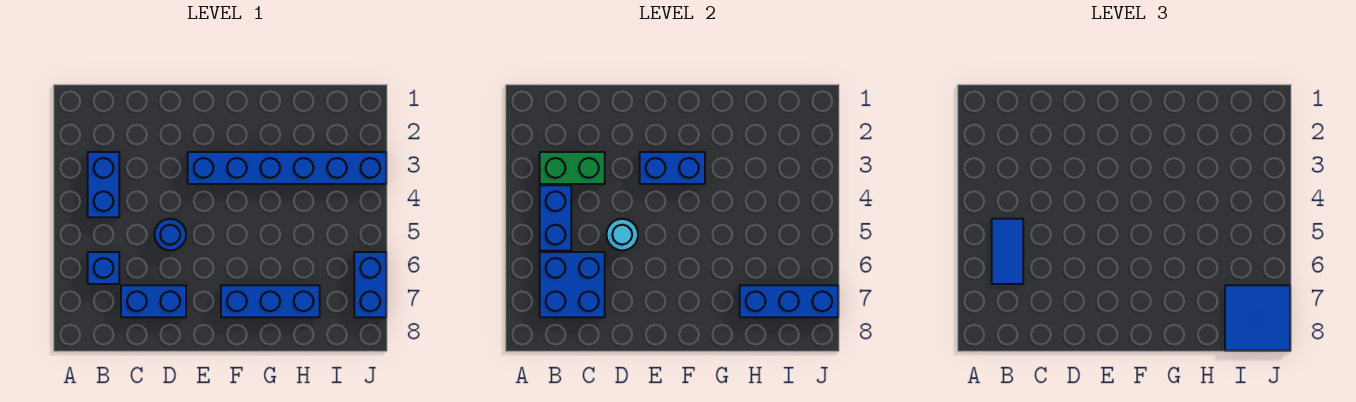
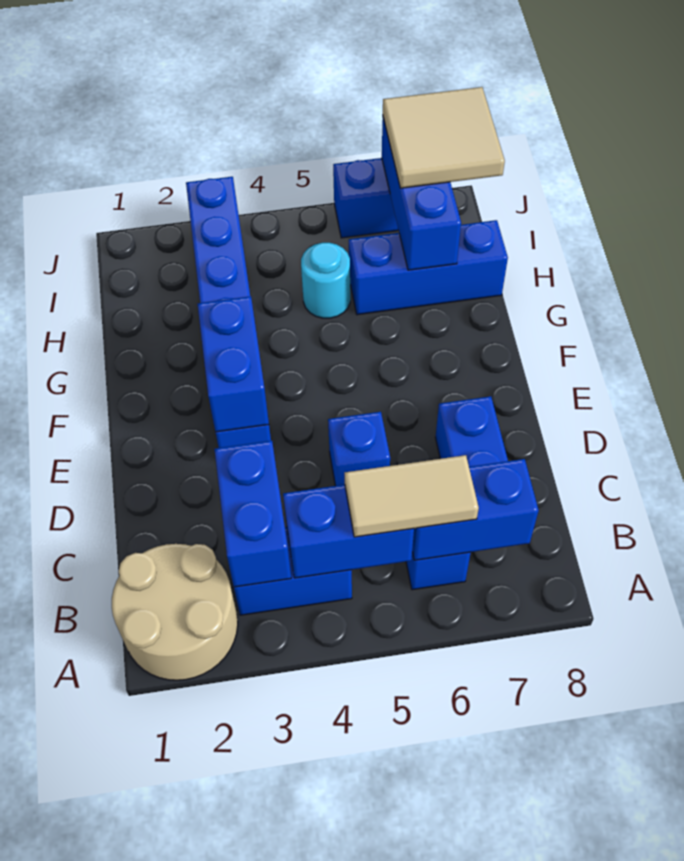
none -> tan round brick A1:B2 level 1
green brick B3:C3 level 2 -> blue brick B3:C3 level 2
blue tile B5:B6 level 3 -> tan tile B5:B6 level 3
blue brick B6:C7 level 2 -> blue brick B6:B7 level 2
blue round brick D5 level 1 -> blue brick D5 level 1
cyan round brick D5 level 2 -> cyan round brick H5 level 1
blue brick F7:H7 level 1 -> blue brick H6:H8 level 1
blue tile I7:J8 level 3 -> tan tile I7:J8 level 3

